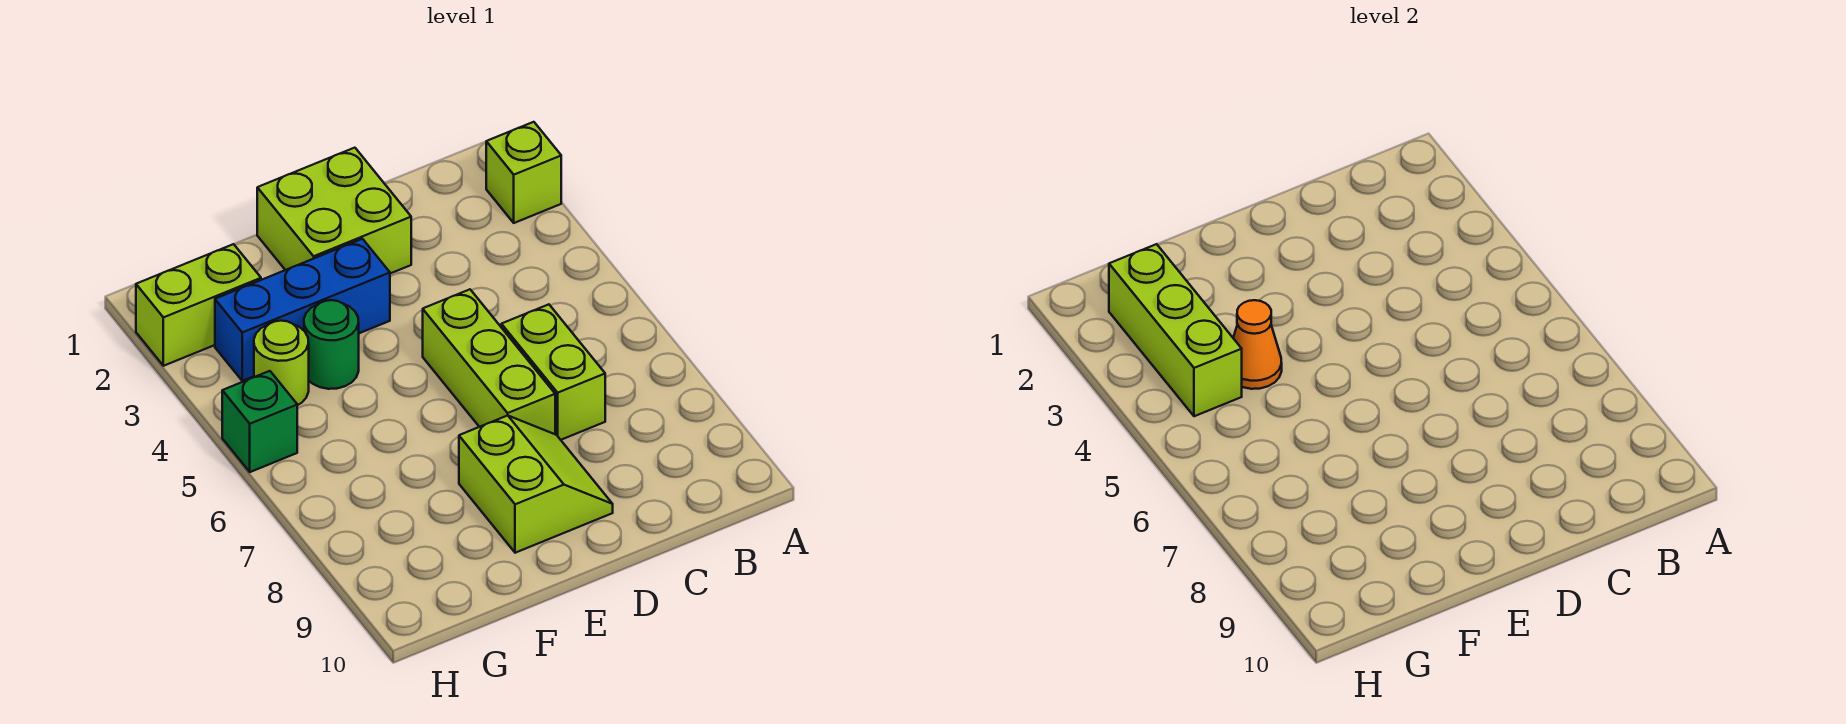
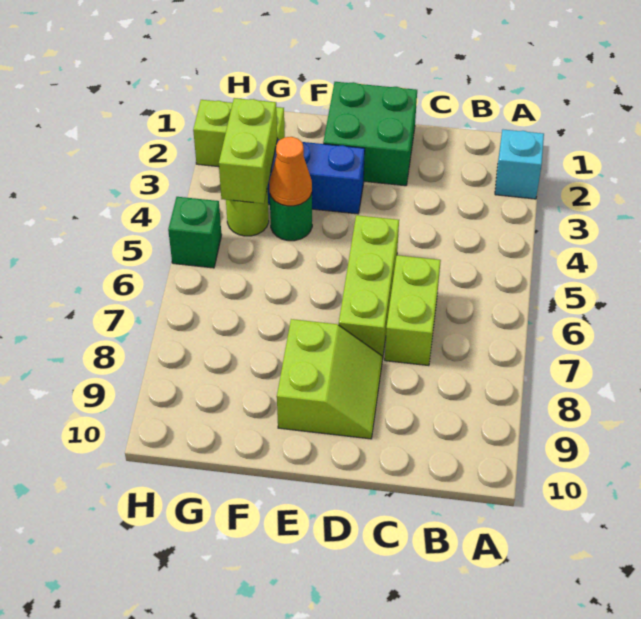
lime brick A2 level 1 -> cyan brick A2 level 1
lime brick D1:E2 level 1 -> green brick D1:E2 level 1
lime brick G2:G4 level 2 -> lime brick G3:G4 level 2

